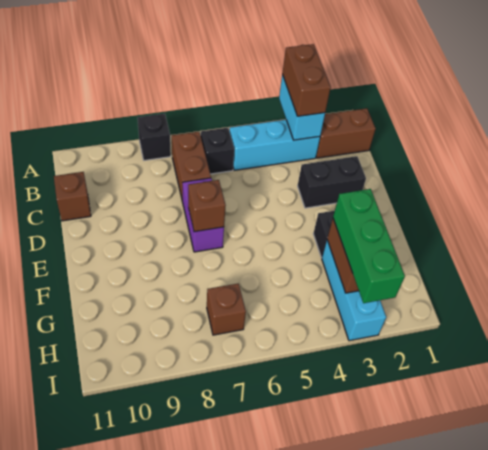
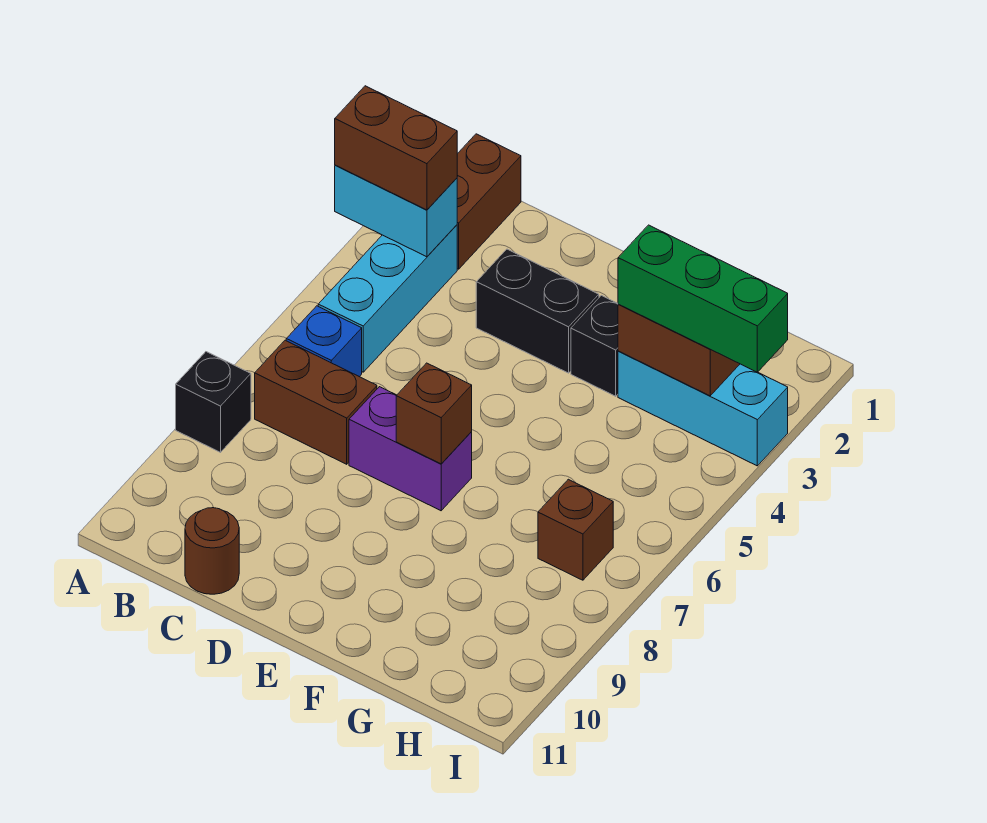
black brick B6 level 1 -> blue brick B6 level 1
brown brick C11 level 1 -> brown round brick C11 level 1
black brick D2:D3 level 1 -> black brick D3:E3 level 1

